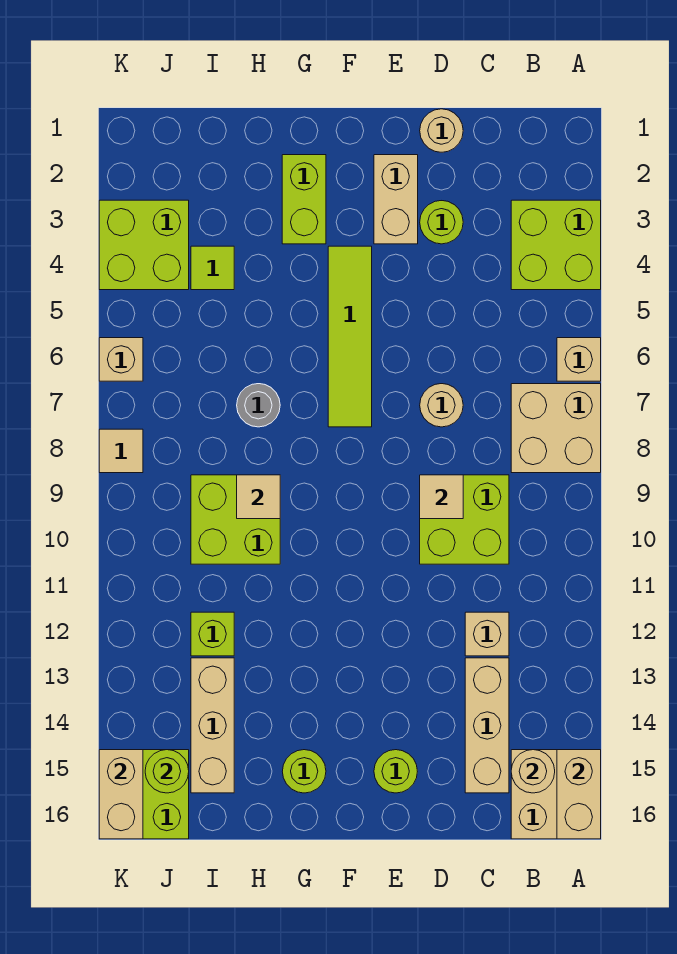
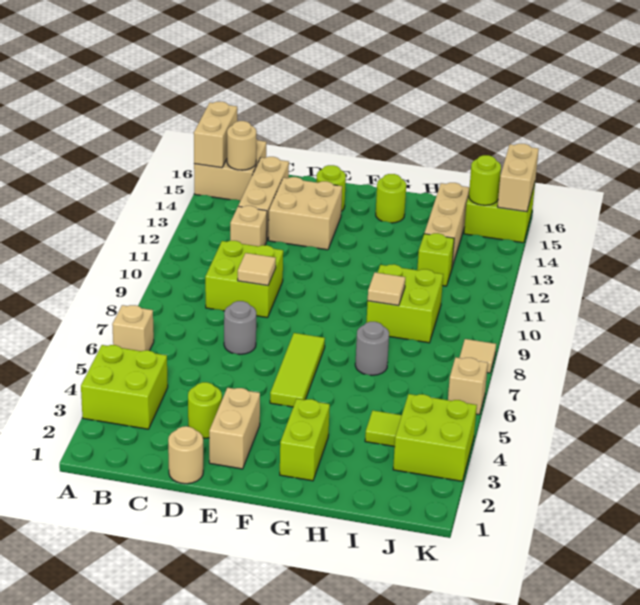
tan brick A7:B8 level 1 -> tan brick D13:E14 level 1
tan round brick D7 level 1 -> grey round brick D7 level 1
lime tile F4:F7 level 1 -> lime tile F5:F7 level 1

